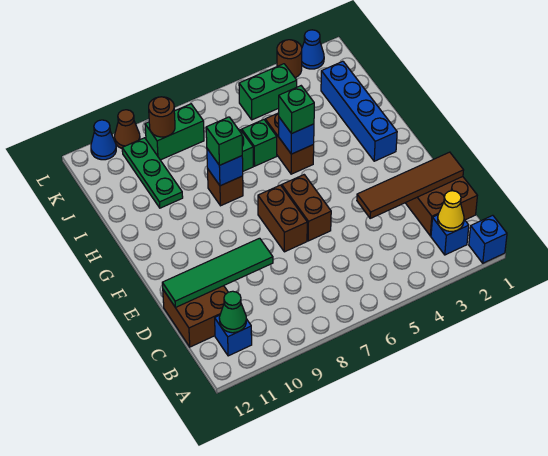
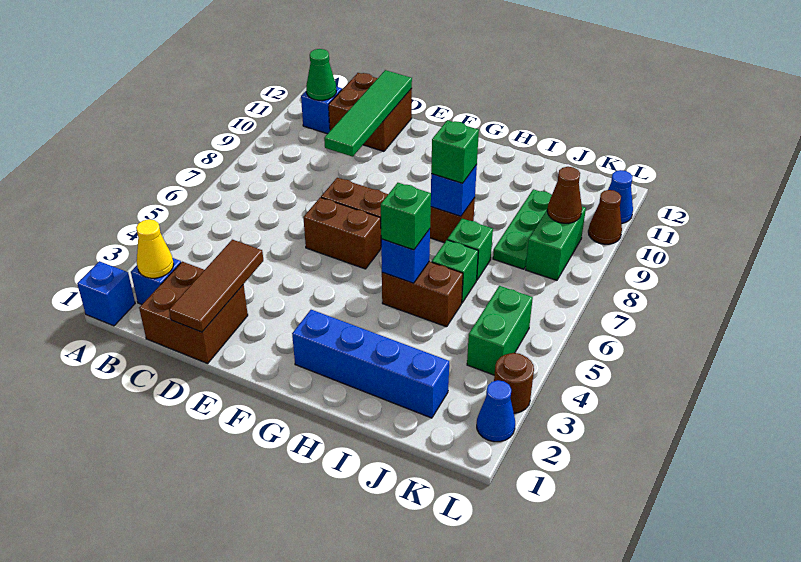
brown tile D1:D4 level 2 -> brown tile D1:D3 level 2
green plate I10:K10 level 1 -> green plate J8:J10 level 1
brown round brick K9 level 2 -> brown cone K9 level 2

